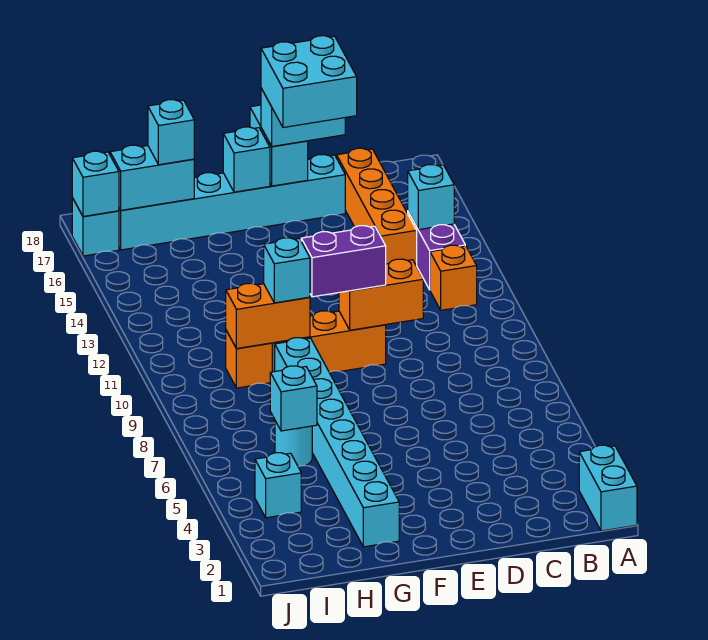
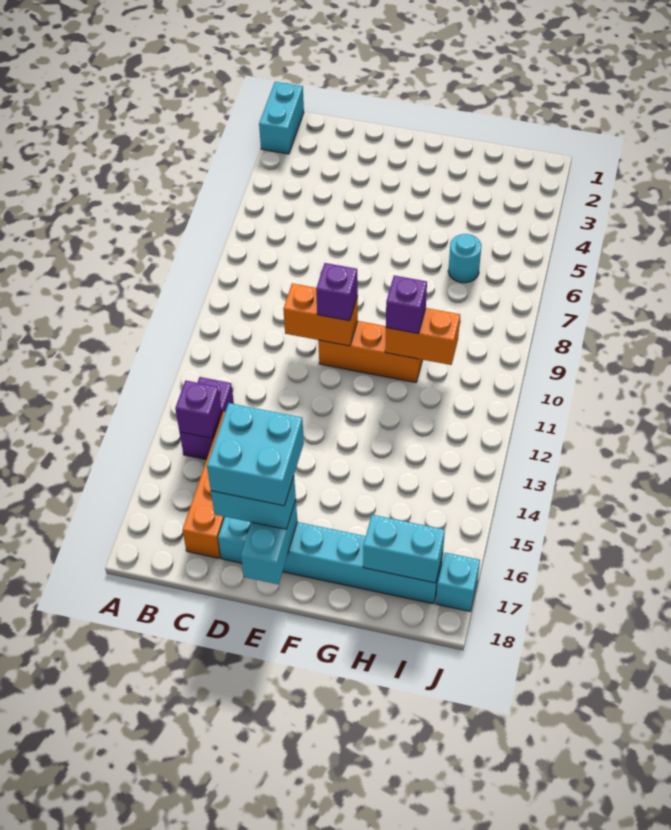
orange brick B12 level 1 -> none
cyan brick B14 level 2 -> purple brick B14 level 2
purple brick E10:F10 level 3 -> purple brick E10 level 3
cyan brick F17 level 2 -> none
cyan brick G2:G9 level 1 -> none
cyan brick G10 level 3 -> purple brick G10 level 3
cyan brick H6 level 2 -> none
orange brick H10 level 1 -> none
cyan brick H17 level 3 -> none
cyan brick I4 level 1 -> none
cyan brick J17 level 2 -> none

